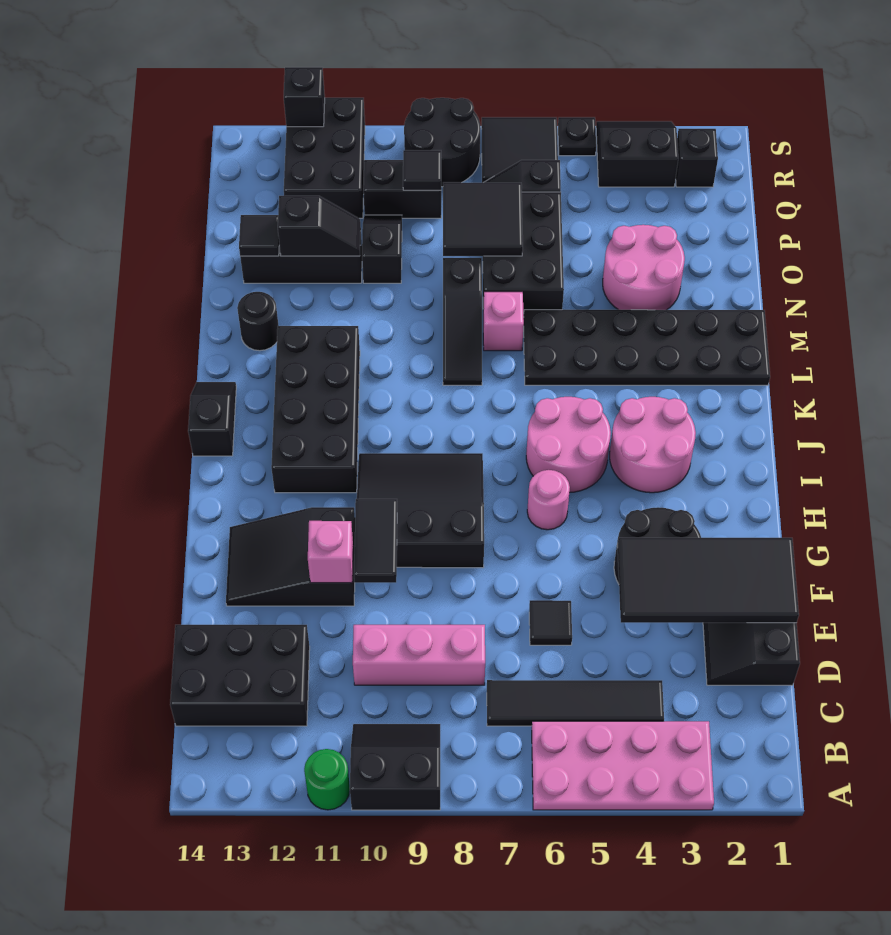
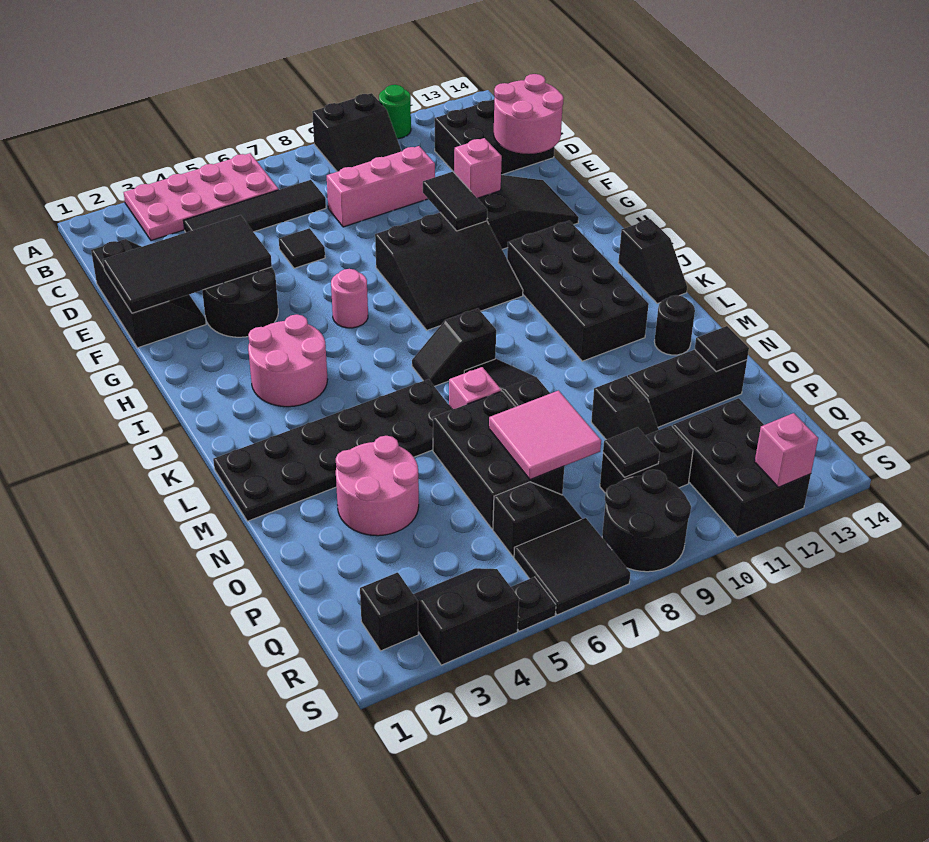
pink round brick I5:J6 level 1 -> pink round brick D13:E14 level 2
black tile O7:P8 level 2 -> pink tile O7:P8 level 2
black slope O11:O12 level 2 top 12 -> black slope K7:K8 level 1 top 8
black slope R3:S4 level 1 top R -> black slope R3:S4 level 1 top S
black brick S12 level 2 -> pink brick S12 level 2

